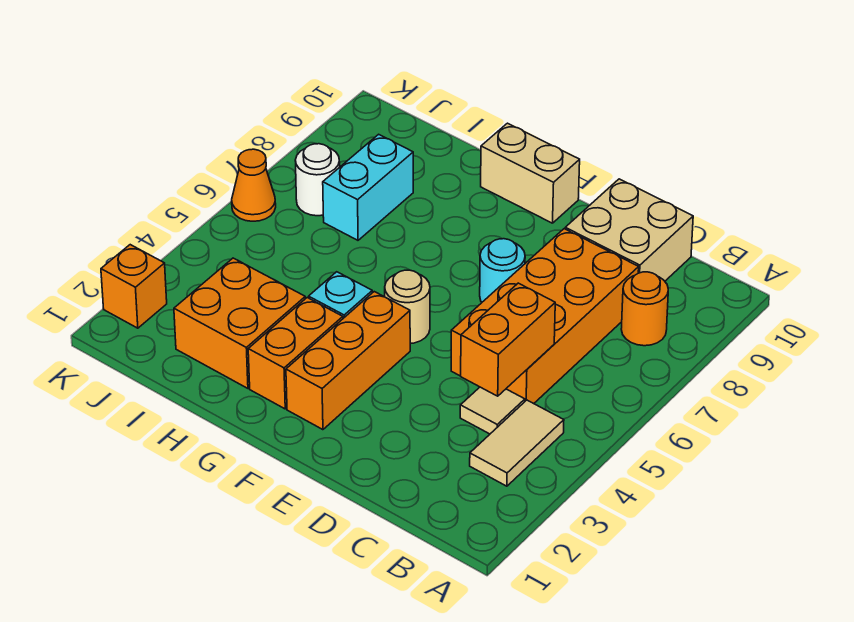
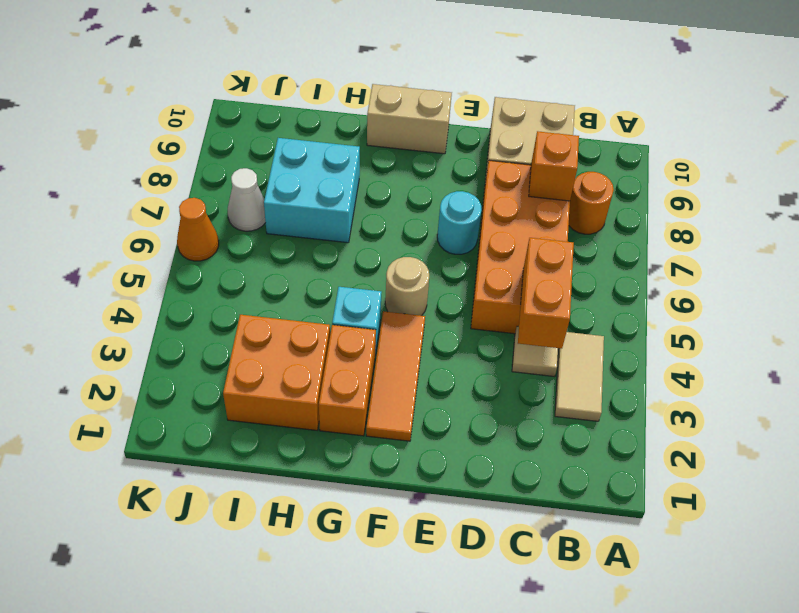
orange brick F2:F4 level 1 -> orange tile F2:F4 level 1
cyan brick I7:I8 level 1 -> cyan brick H7:I8 level 1
white round brick J7 level 1 -> white cone J7 level 1
orange brick K2 level 1 -> orange brick C8 level 2

